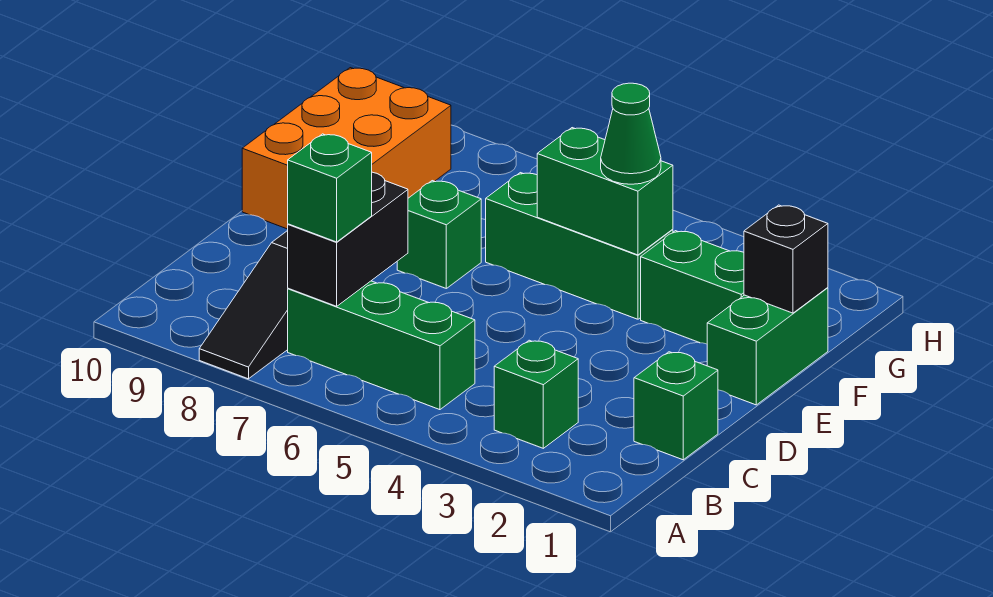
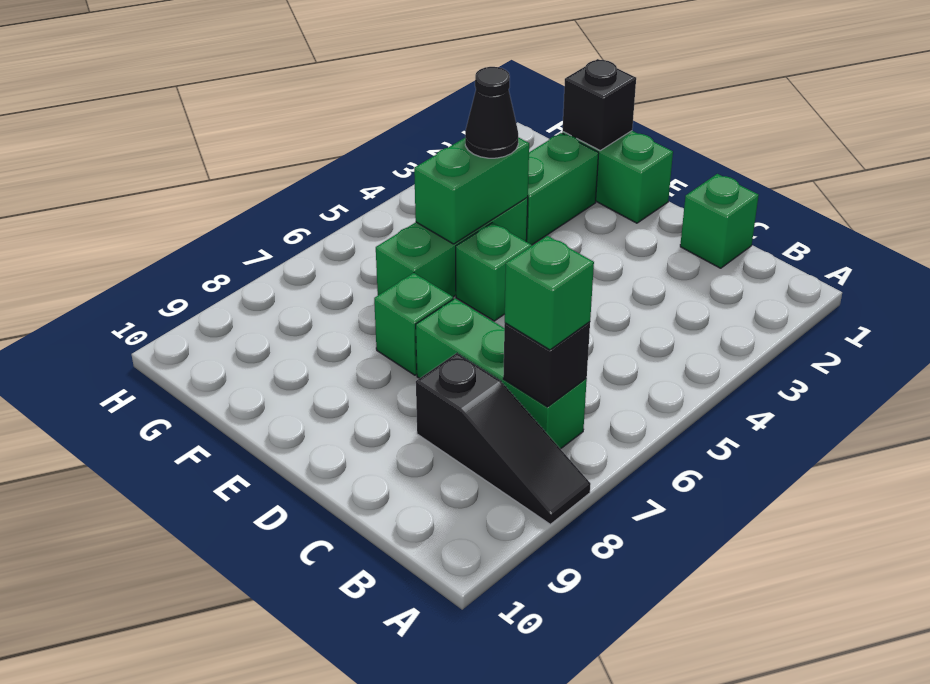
green brick B3 level 1 -> green brick E5 level 1
green brick B5:B7 level 1 -> green brick B7:D7 level 1
black brick B7:C7 level 2 -> black brick B7 level 2
orange brick E9:G10 level 1 -> none
green cone F4 level 3 -> black cone F4 level 3

